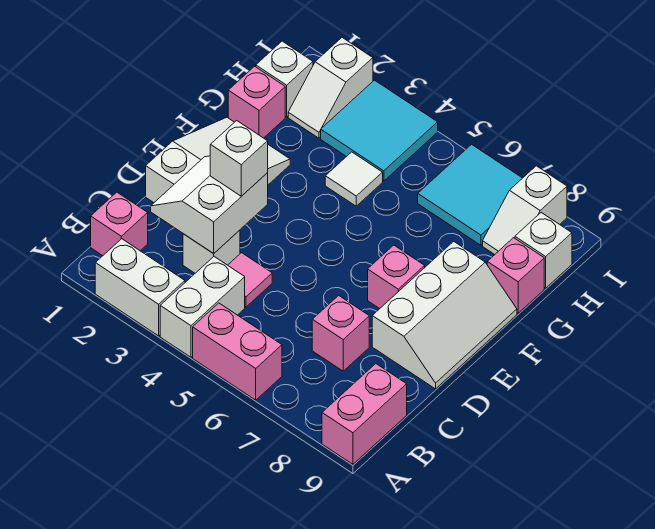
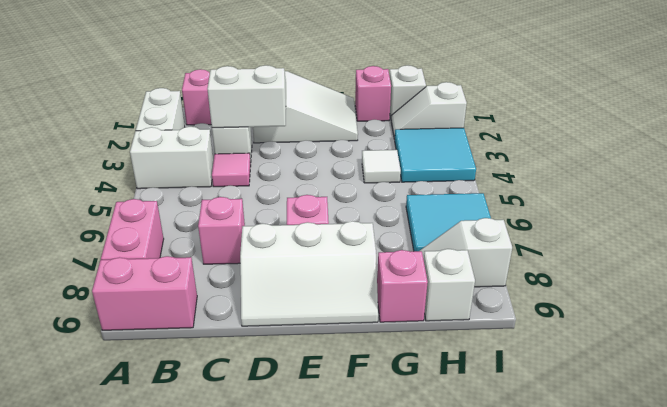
pink brick A5:A6 level 1 -> pink brick A7:A8 level 1
white brick D3 level 3 -> none

